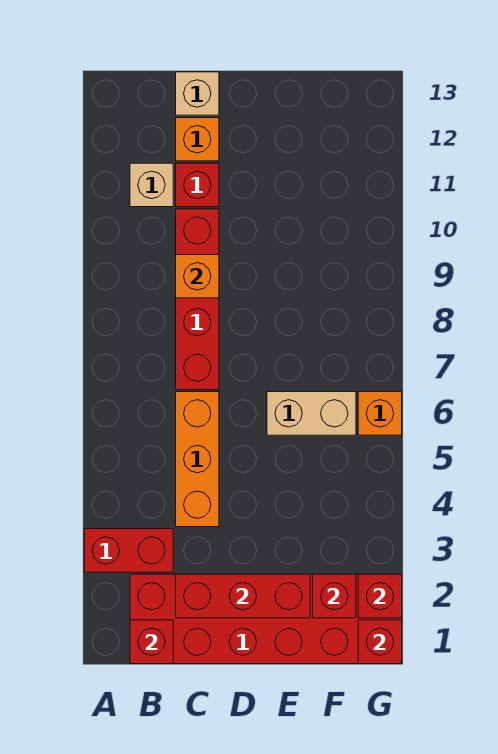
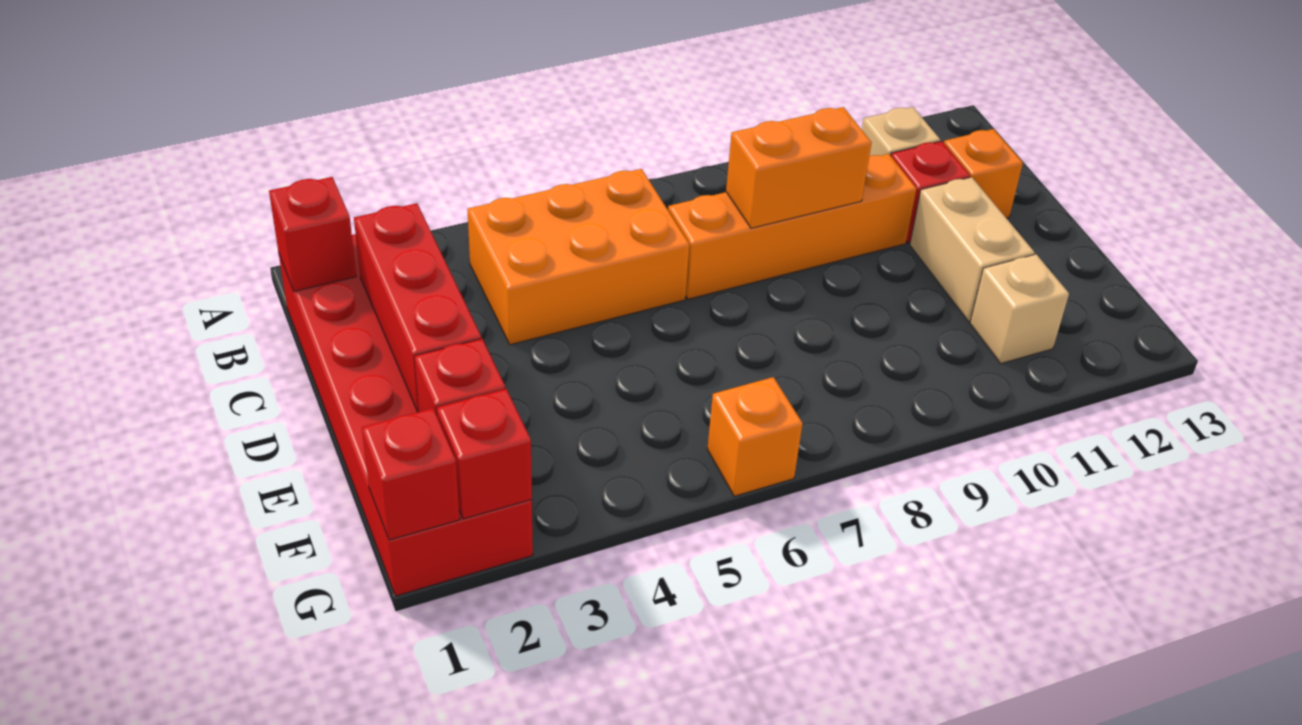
red brick A3:B3 level 1 -> none
orange brick C4:C6 level 1 -> orange brick B4:C6 level 1
red brick C7:C10 level 1 -> orange brick C7:C10 level 1
orange brick C9 level 2 -> orange brick C8:C9 level 2
tan brick C13 level 1 -> tan brick F11 level 1
tan brick E6:F6 level 1 -> tan brick D11:E11 level 1

